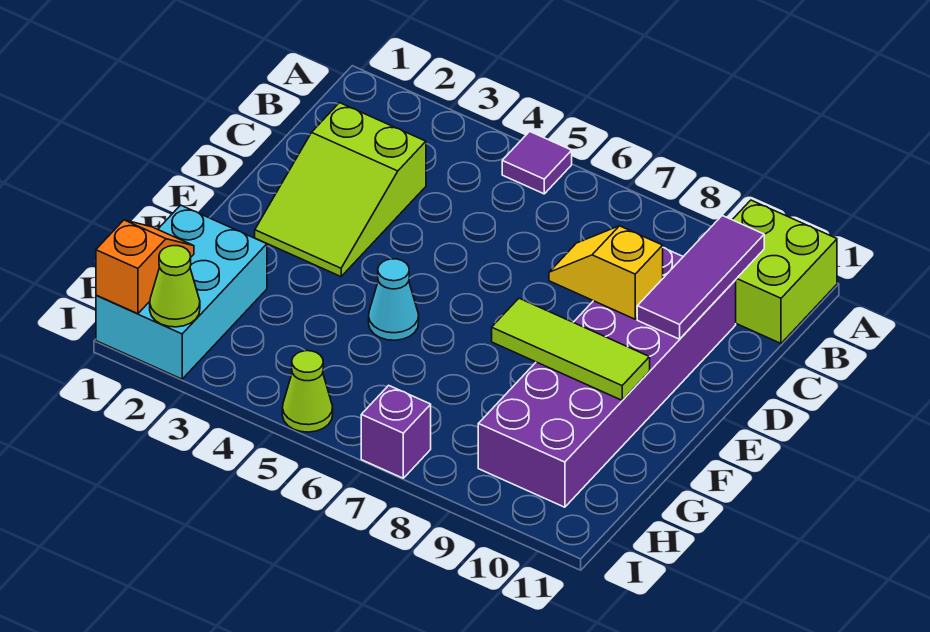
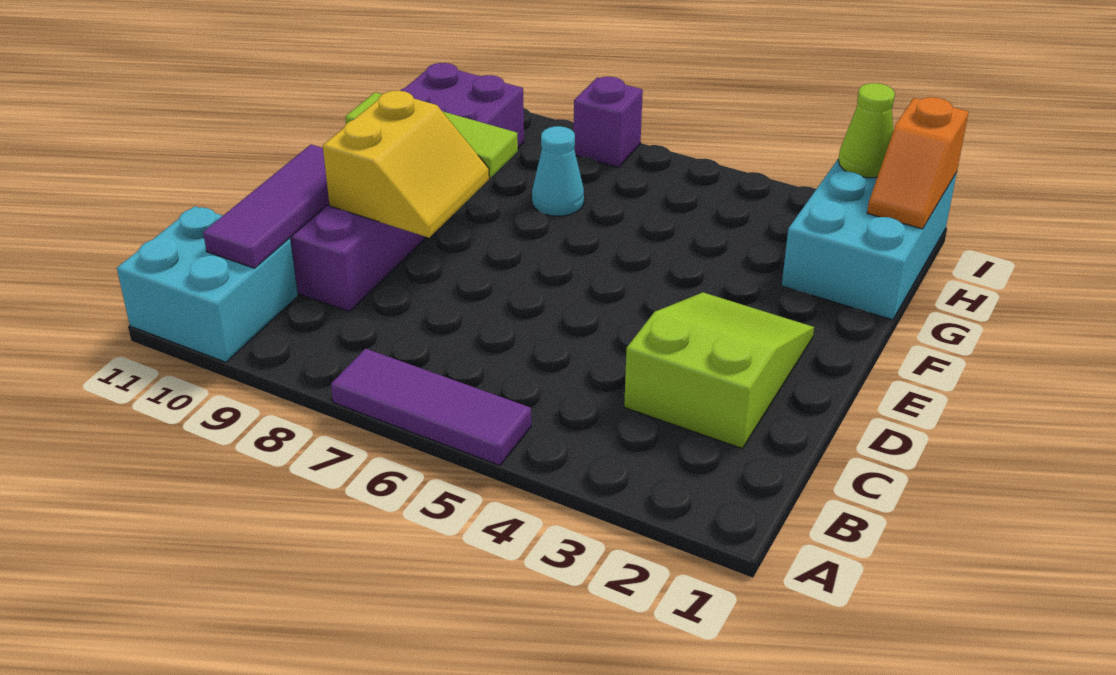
purple tile A5 level 1 -> purple tile A5:A7 level 1
lime brick A10:B11 level 1 -> cyan brick A10:B11 level 1
yellow slope D8:D9 level 2 top 9 -> yellow slope D8:E9 level 2 top 9
cyan cone F5 level 1 -> cyan cone G7 level 1
lime cone I5 level 1 -> none

